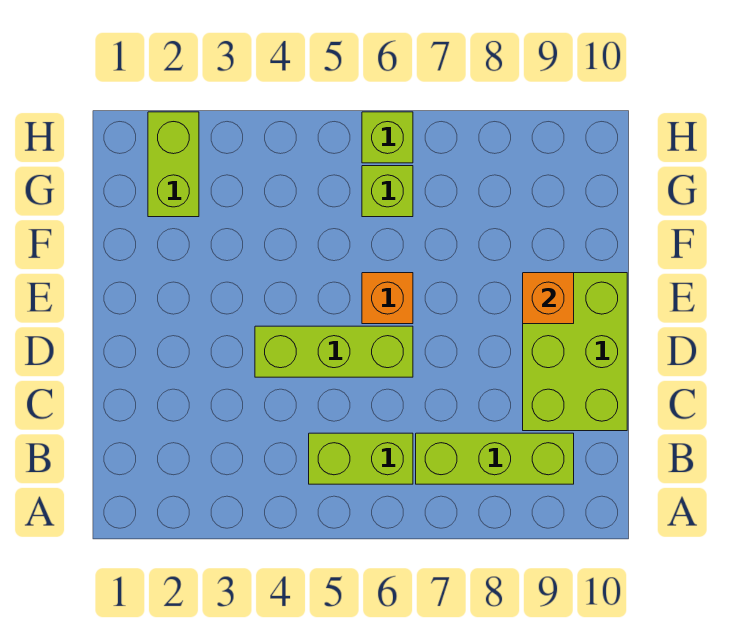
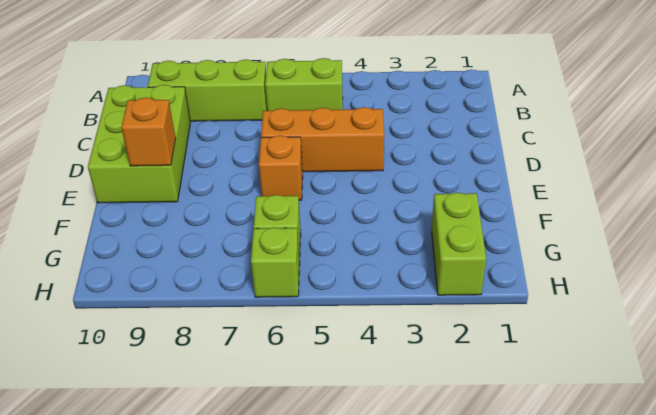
lime brick D4:D6 level 1 -> orange brick D4:D6 level 1

